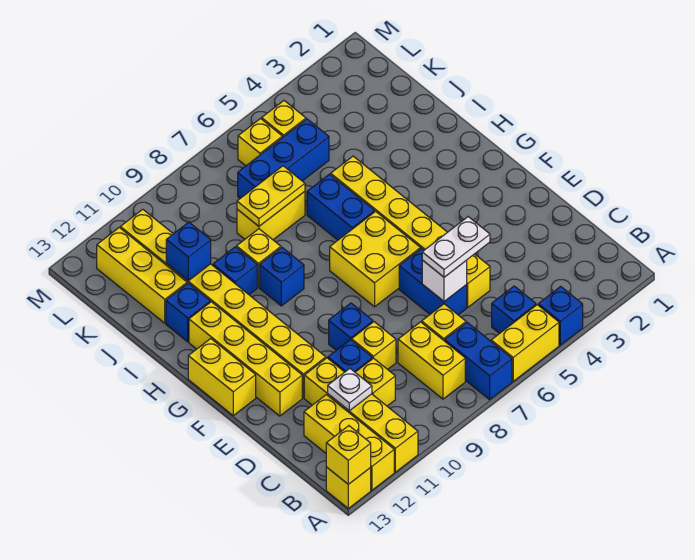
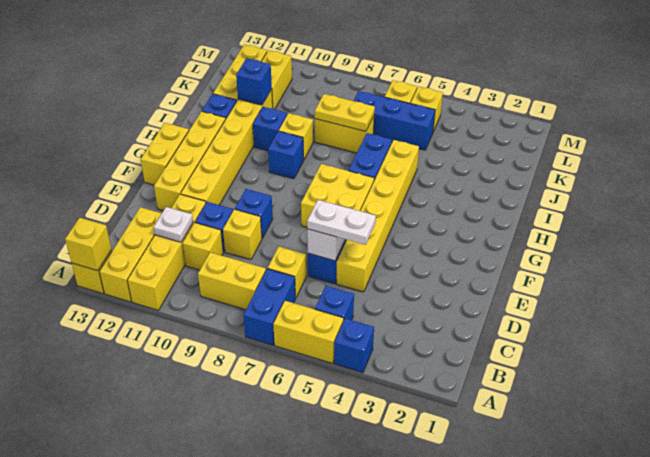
yellow brick B8:C8 level 1 -> yellow brick B8:B9 level 1

